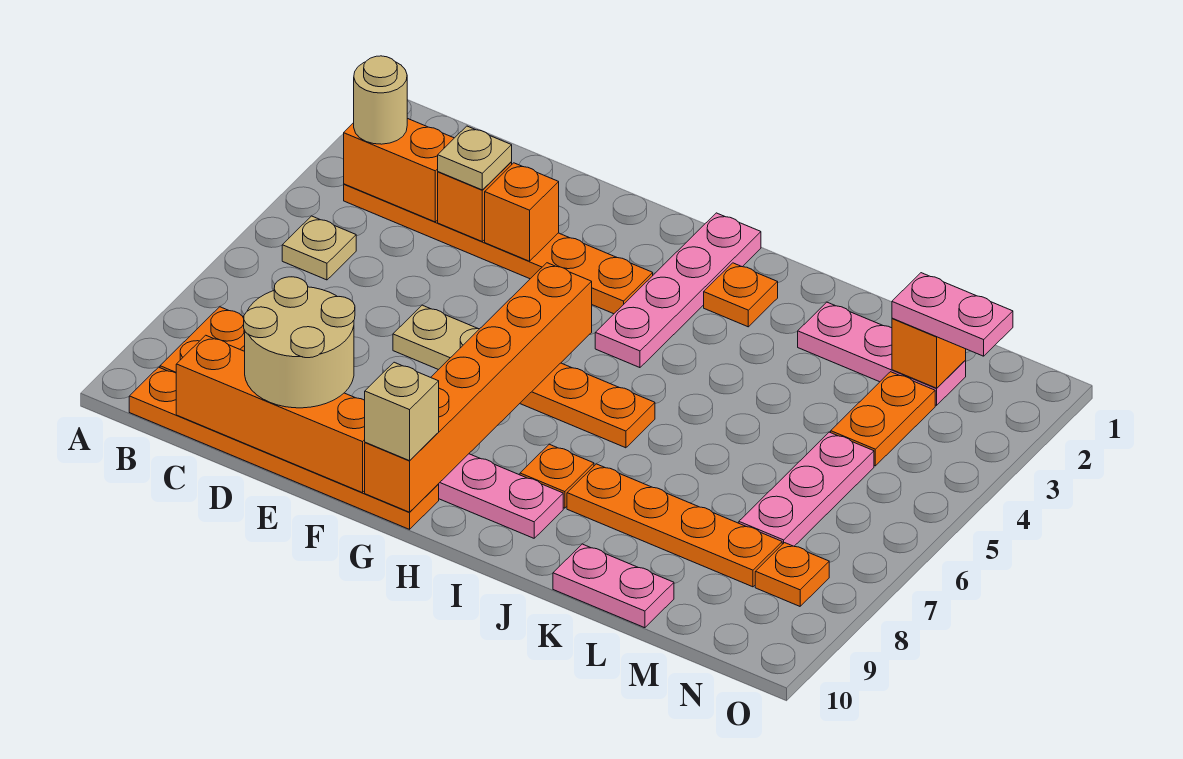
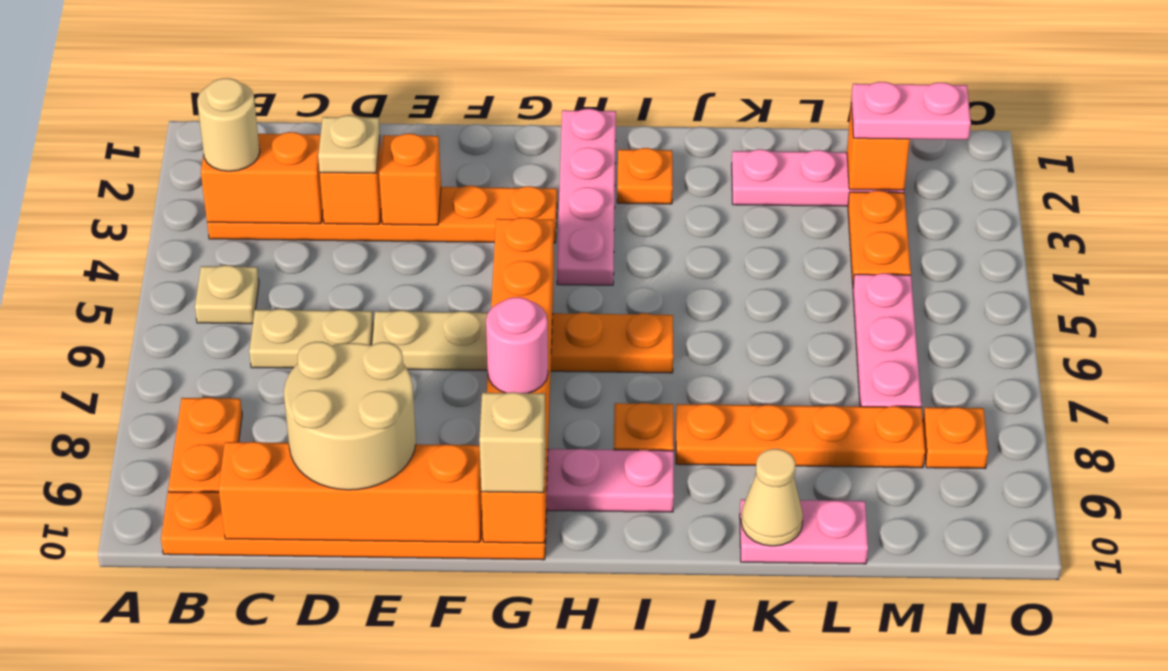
none -> tan plate C6:D6 level 1
none -> pink round brick G8 level 3
none -> tan cone K10 level 2

